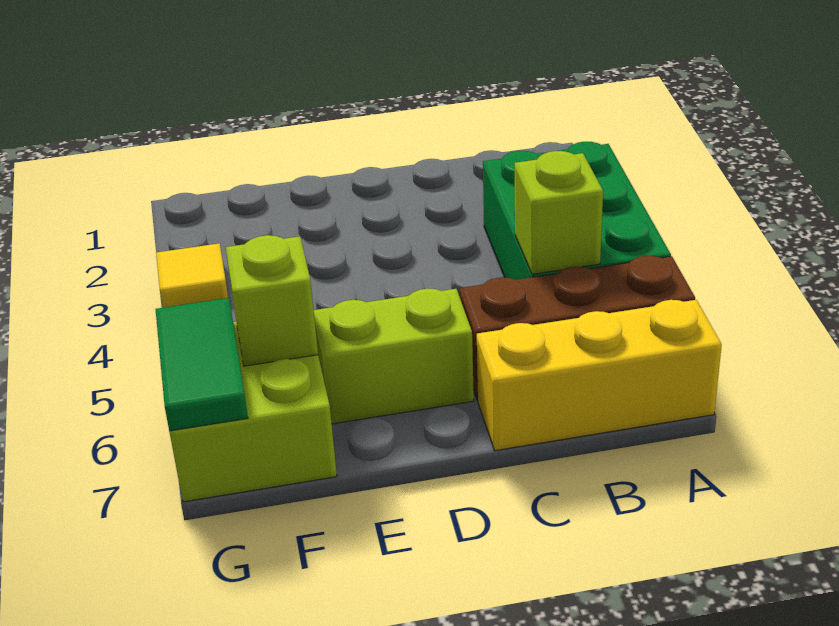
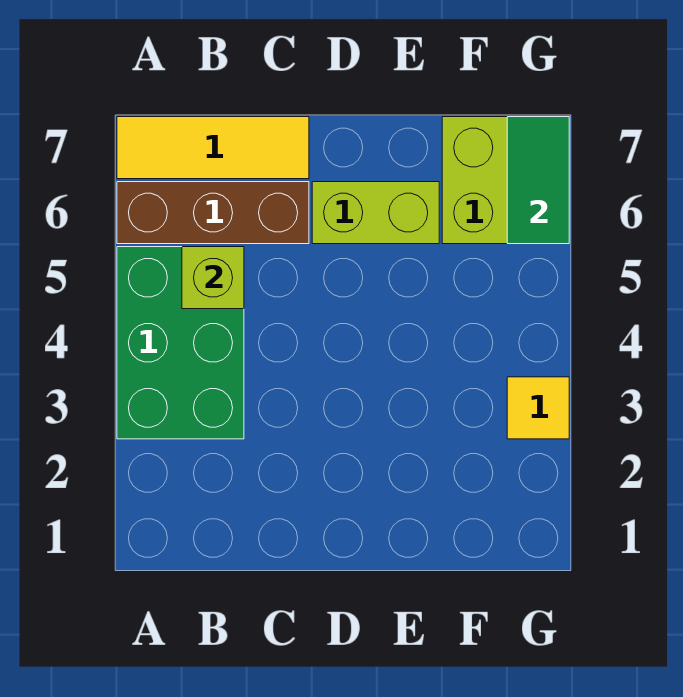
yellow brick A7:C7 level 1 -> yellow tile A7:C7 level 1
lime brick F6 level 2 -> none

